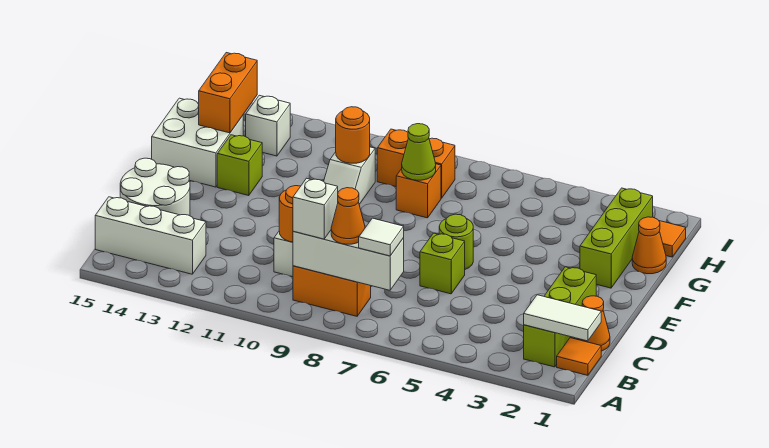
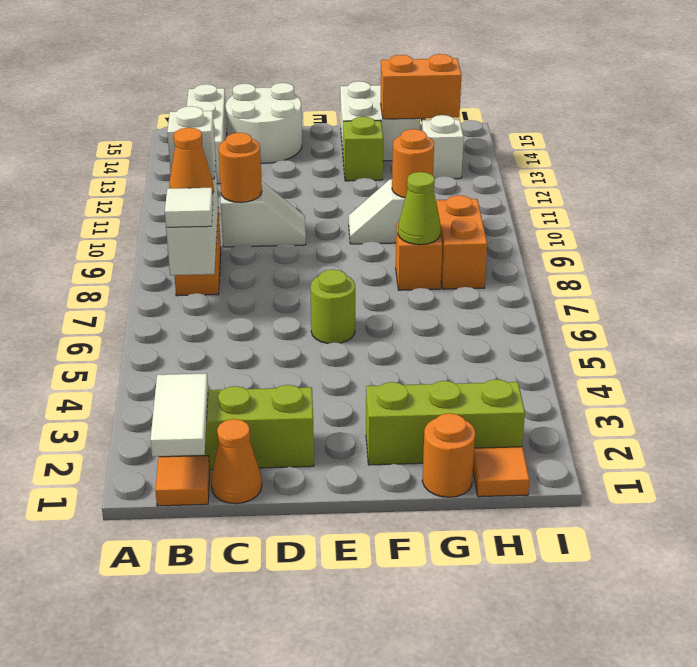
lime brick D6 level 1 -> none
orange cone G1 level 1 -> orange round brick G1 level 1

